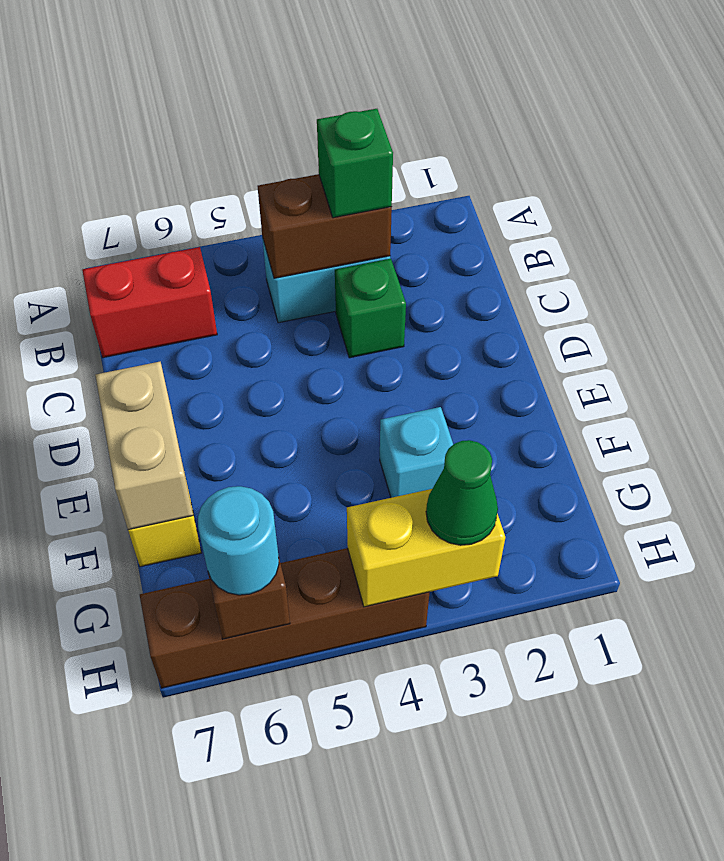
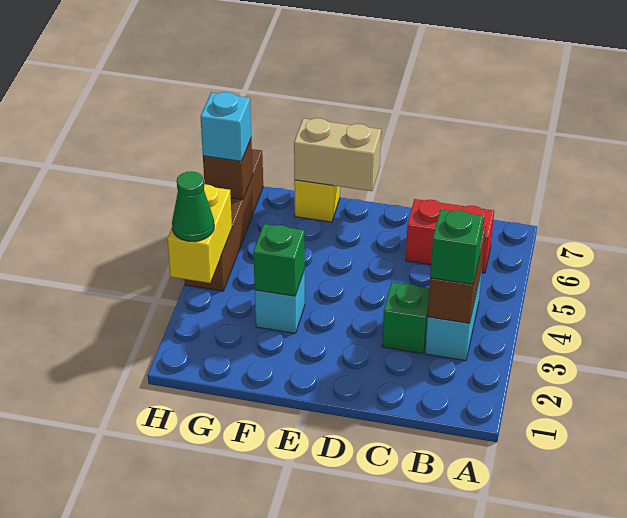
red brick B6:B7 level 1 -> red brick B6:C6 level 1
none -> green brick F3 level 2
cyan round brick H6 level 3 -> cyan brick H6 level 3

